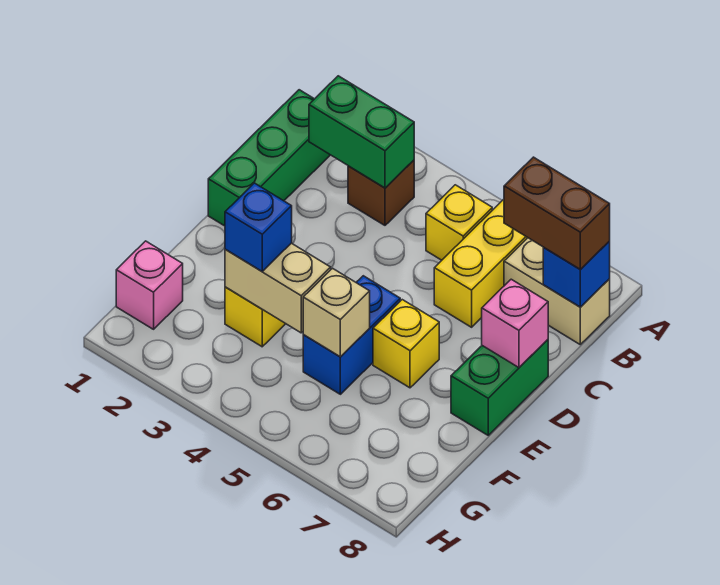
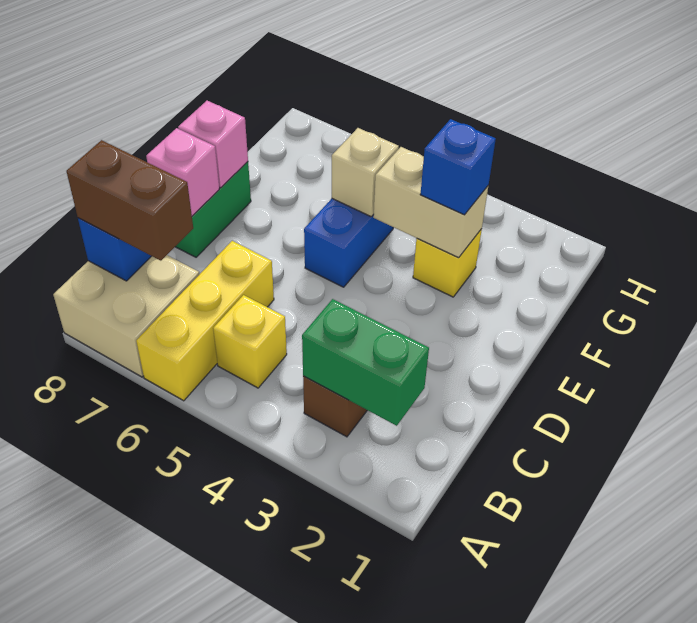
green brick B1:D1 level 1 -> none
tan brick B7:B8 level 1 -> tan brick A7:B8 level 1
yellow brick E6 level 1 -> none
pink brick G1 level 1 -> pink brick E8 level 2

